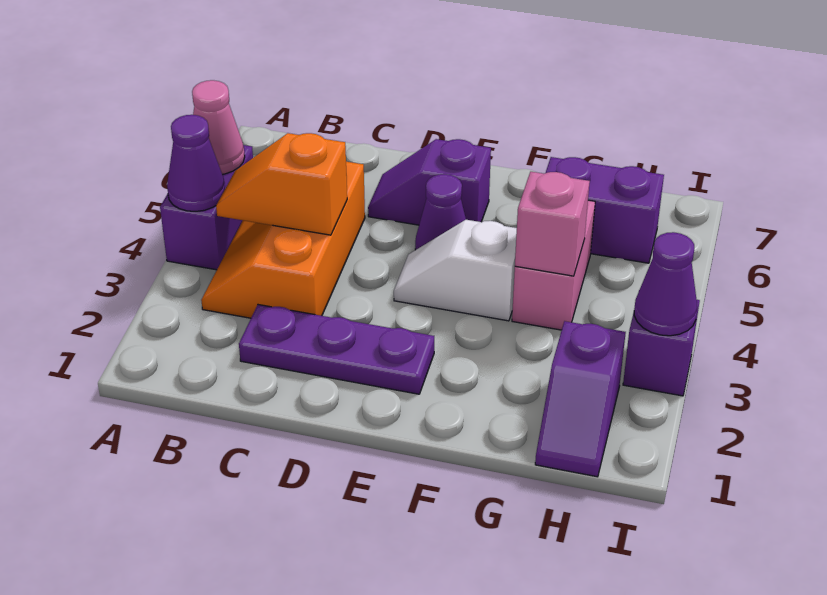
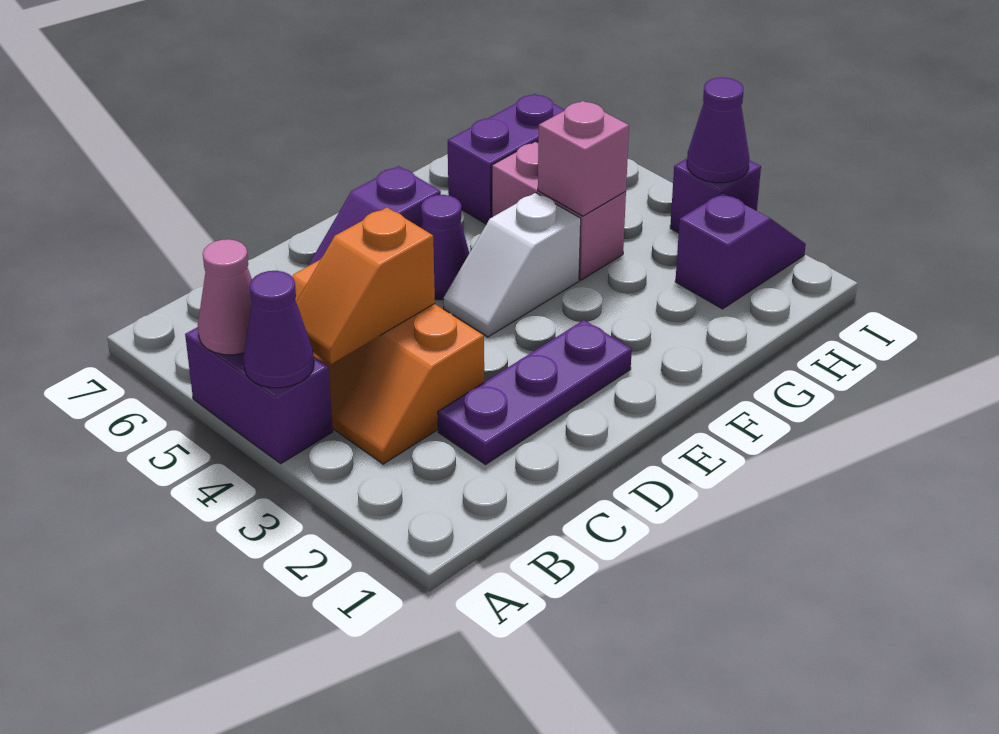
purple slope H1:H2 level 1 top 2 -> purple slope H2:I2 level 1 top H

